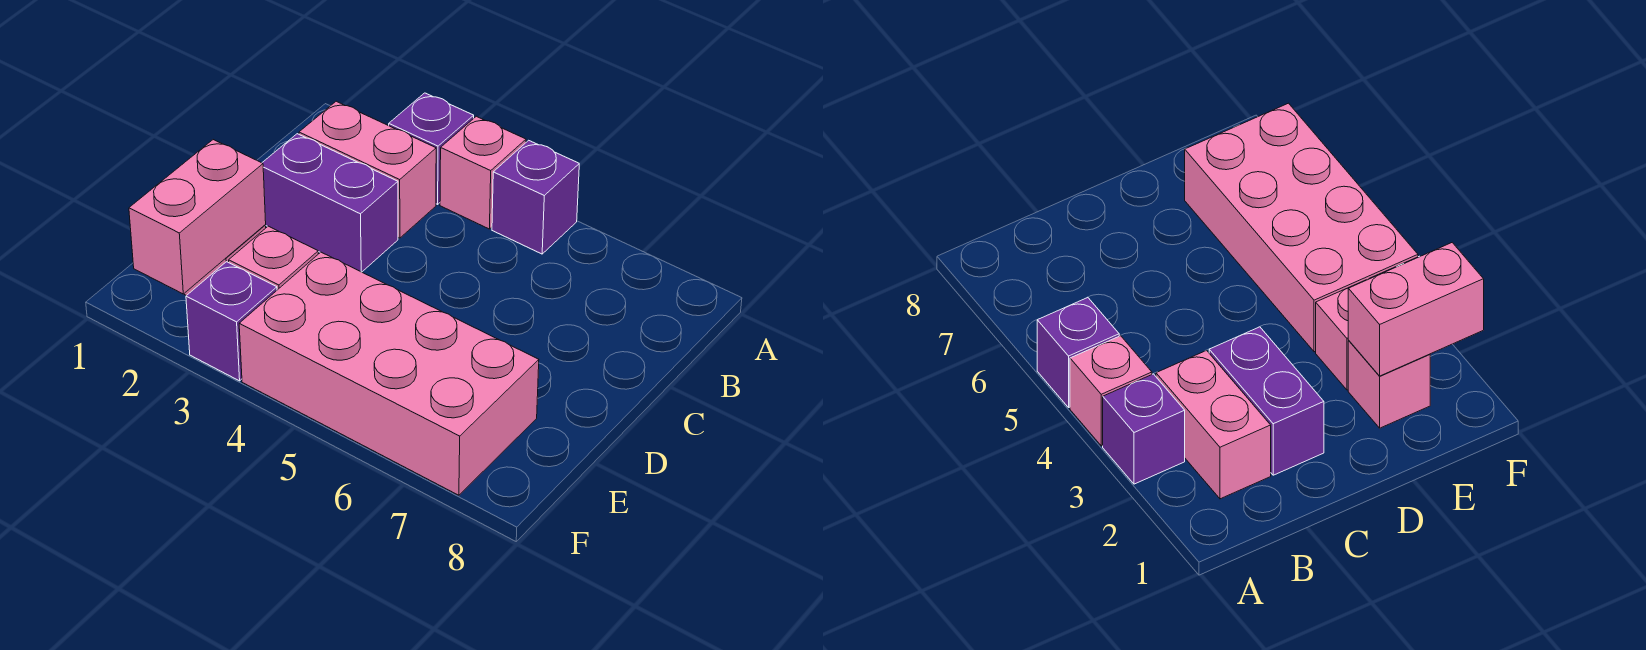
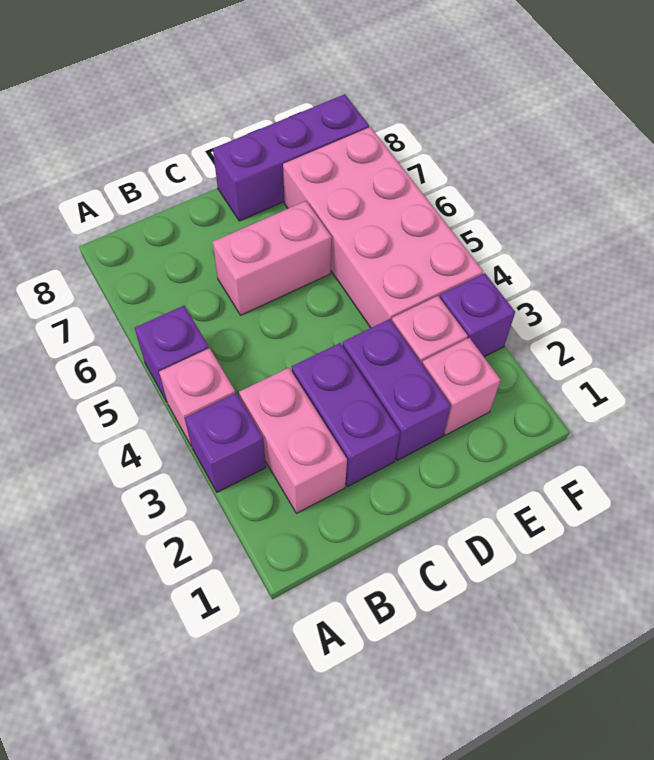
none -> purple brick D2:D3 level 1
none -> purple brick D8:F8 level 1
pink brick E2:F2 level 2 -> pink brick C6:D6 level 1

